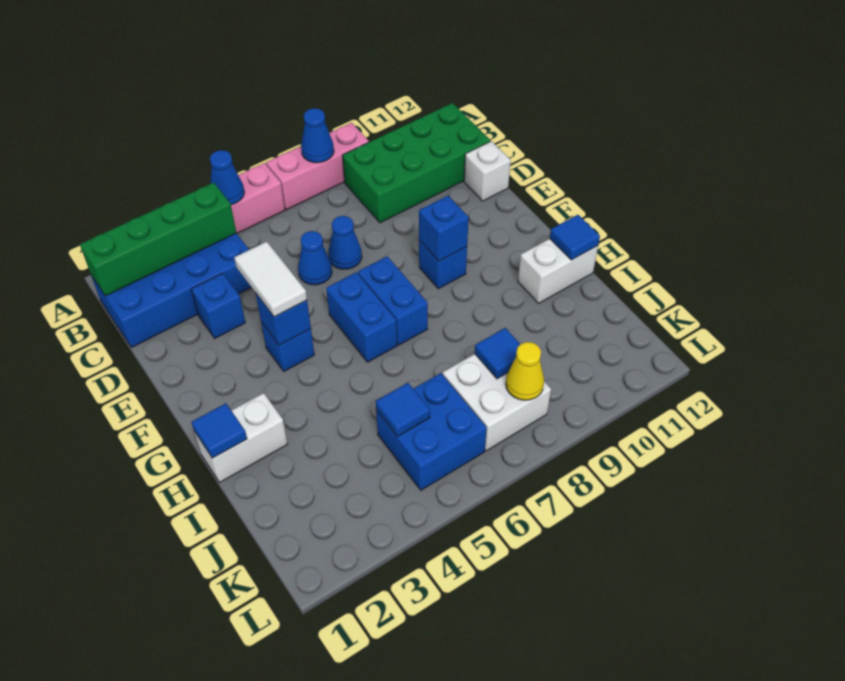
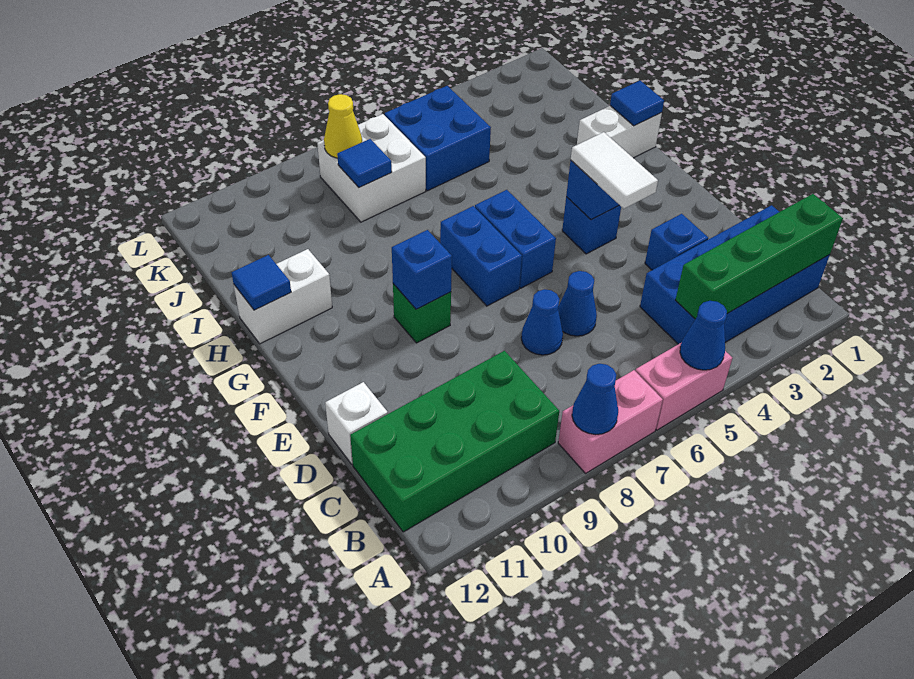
pink brick A7:A9 level 1 -> pink brick A7:A8 level 1
blue brick F9 level 1 -> green brick F9 level 1
blue tile J5 level 2 -> none

